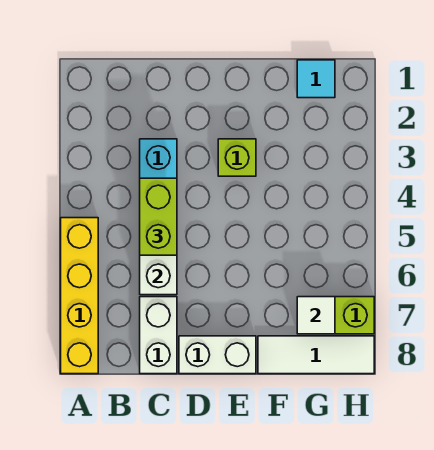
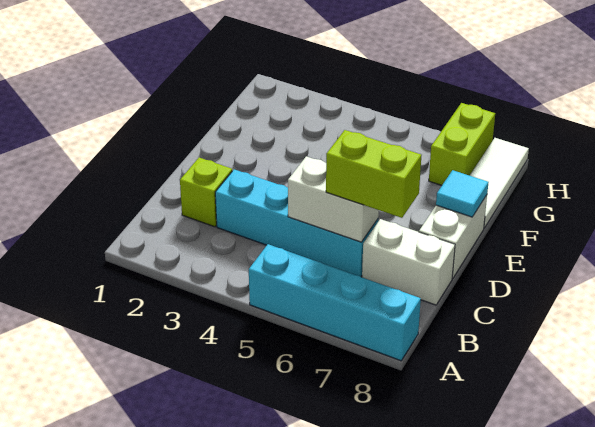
yellow brick A5:A8 level 1 -> cyan brick A5:A8 level 1
lime brick C4:C5 level 3 -> lime brick C6:C7 level 3
lime brick E3 level 1 -> lime brick C2 level 1
cyan tile G1 level 1 -> cyan tile E8 level 2
white tile G7 level 2 -> none

